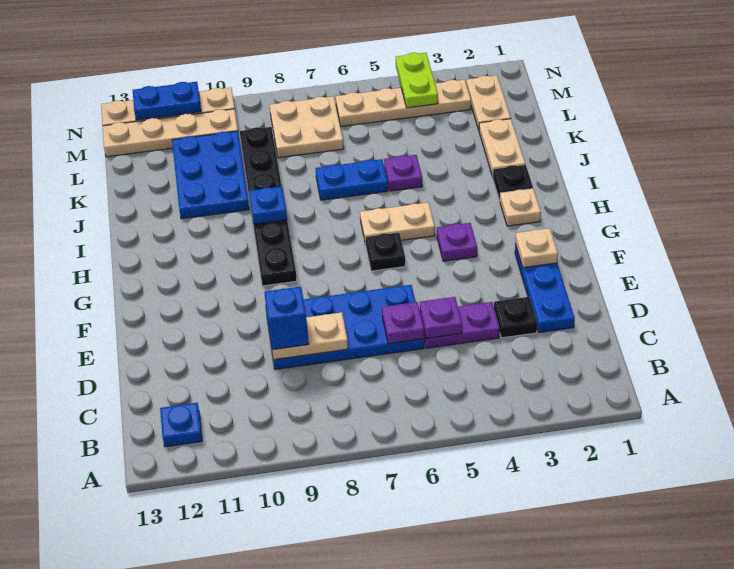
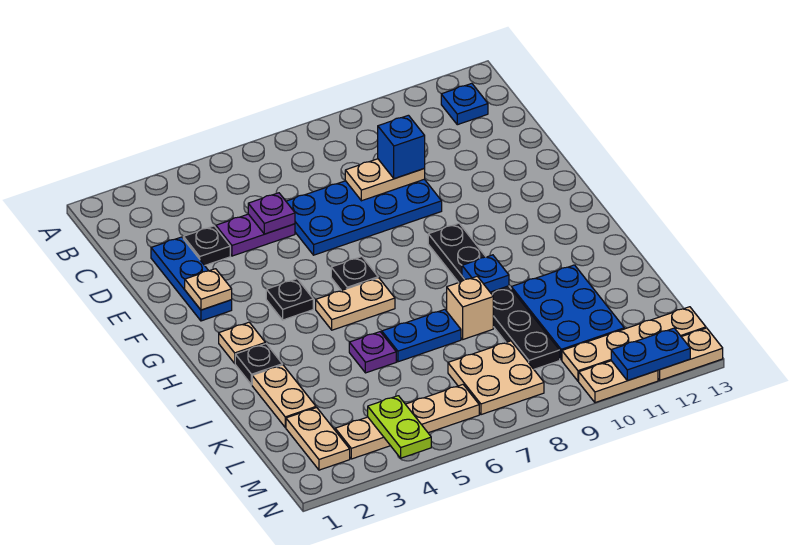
purple plate D6 level 2 -> none
purple plate G4 level 1 -> black plate G4 level 1
none -> tan brick J8 level 1

